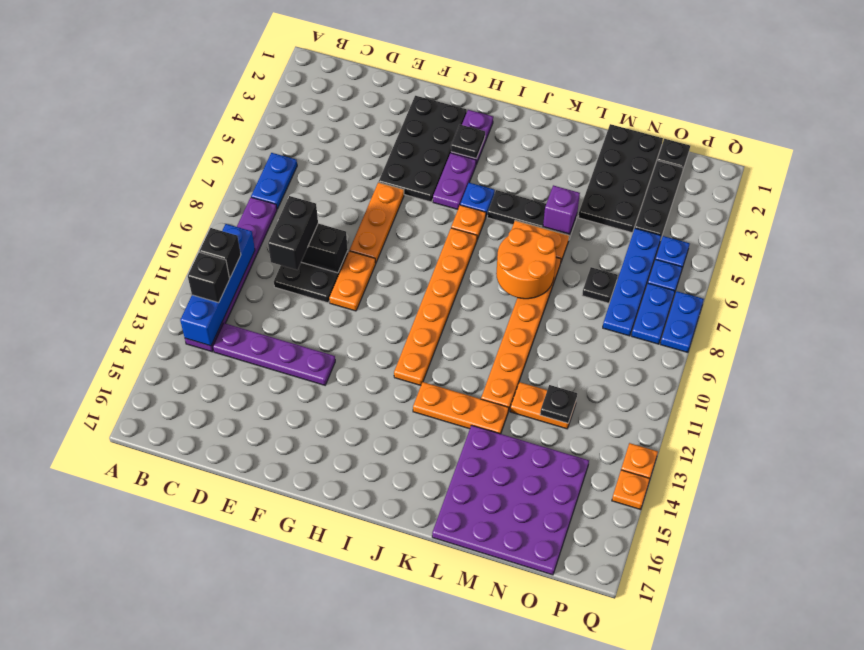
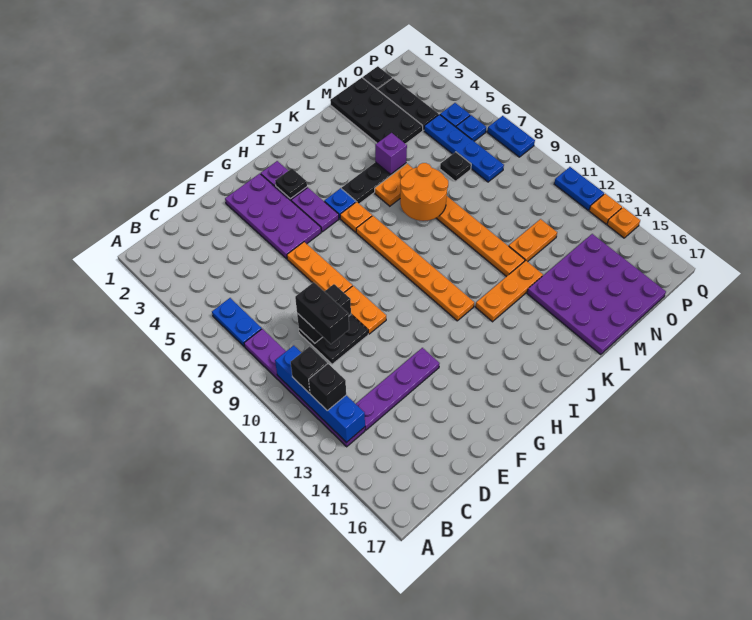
black plate F2:G5 level 1 -> purple plate F2:G5 level 1
black plate N12 level 2 -> none
blue plate P7:P8 level 1 -> blue plate Q11:Q12 level 1

